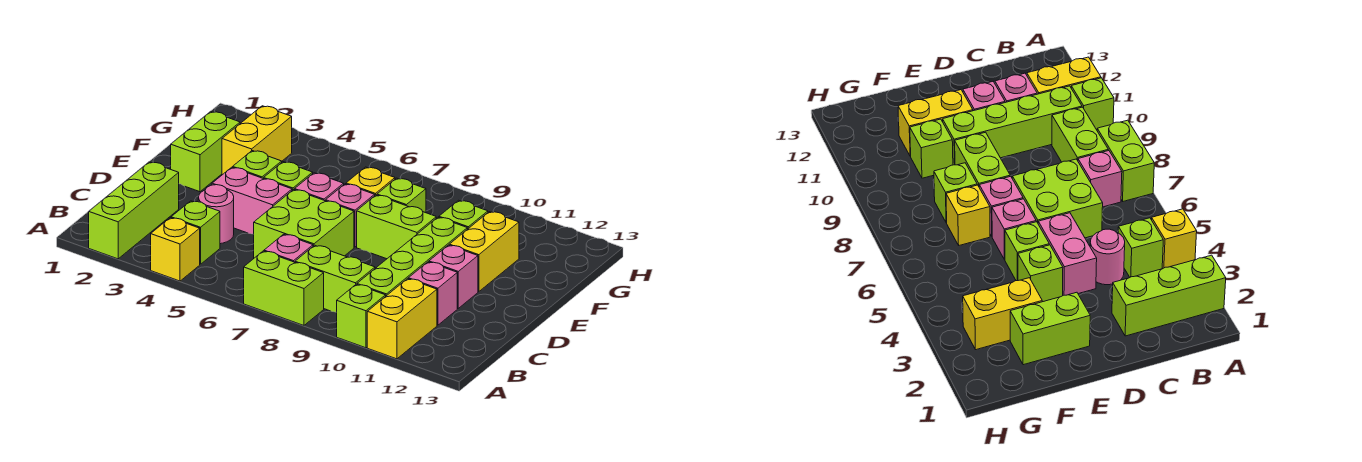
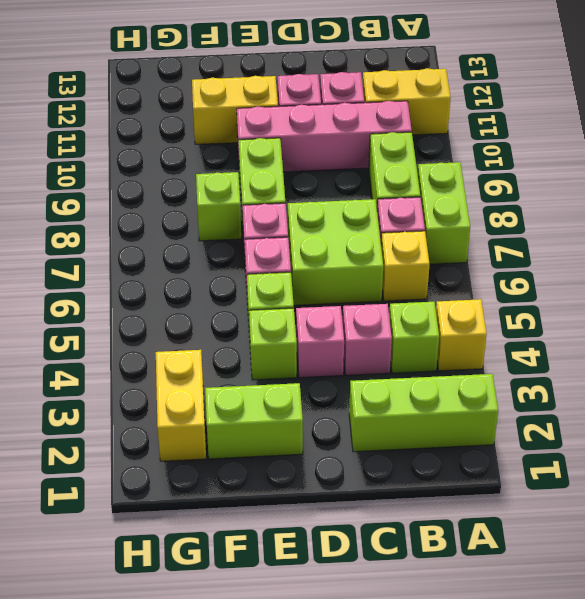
lime brick A10 level 1 -> none
lime brick B10:E10 level 1 -> pink brick B10:E10 level 1
pink round brick C4 level 1 -> pink brick C4 level 1
pink brick D4:D5 level 1 -> pink brick D4 level 1
yellow brick F3:G3 level 1 -> yellow brick G2:G3 level 1
yellow brick F7 level 1 -> yellow brick B6 level 1
lime brick F10 level 1 -> none

